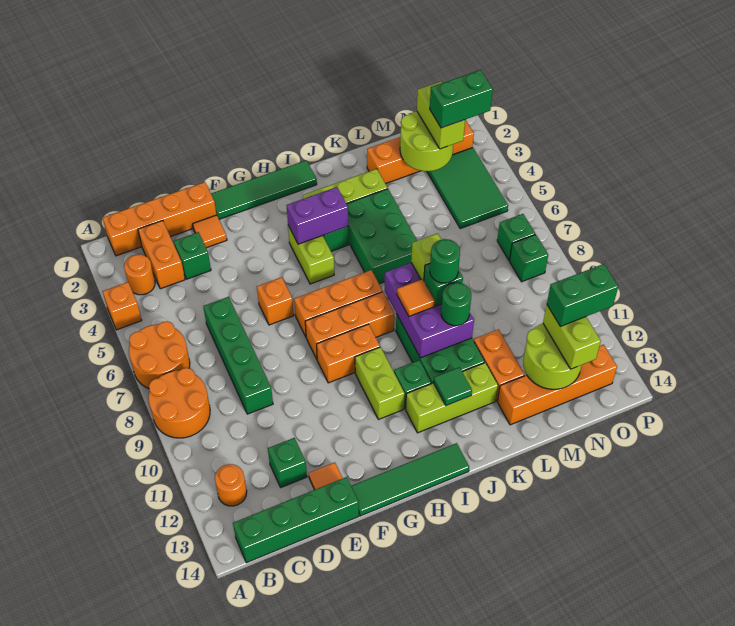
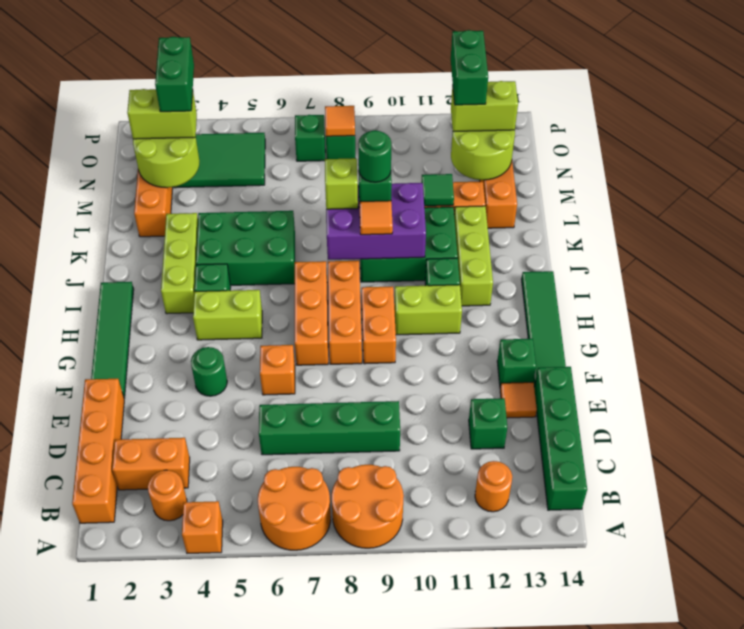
green brick D3 level 1 -> green brick F13 level 1
orange tile E2 level 1 -> orange tile O8 level 2
purple brick H4:I4 level 2 -> none
green tile J12 level 2 -> green tile L11 level 2
green round brick K10 level 3 -> green round brick F4 level 1

